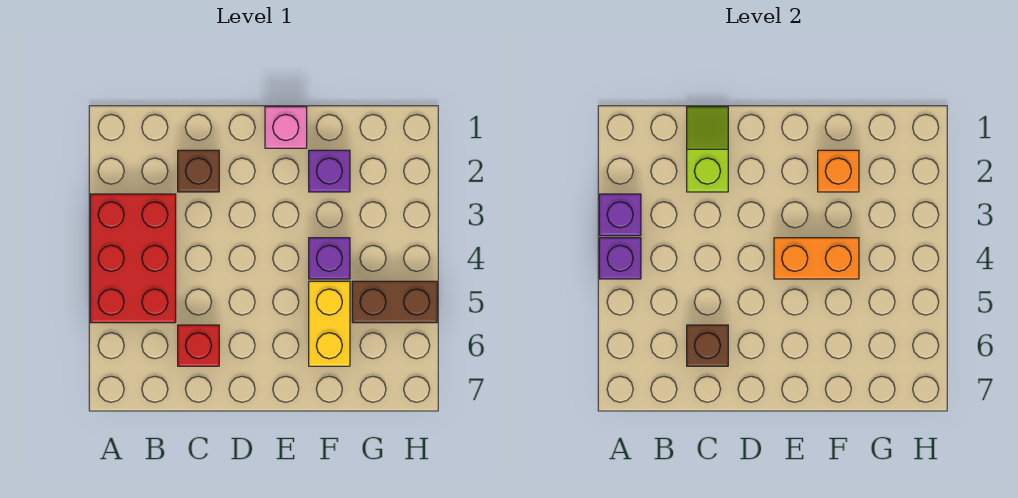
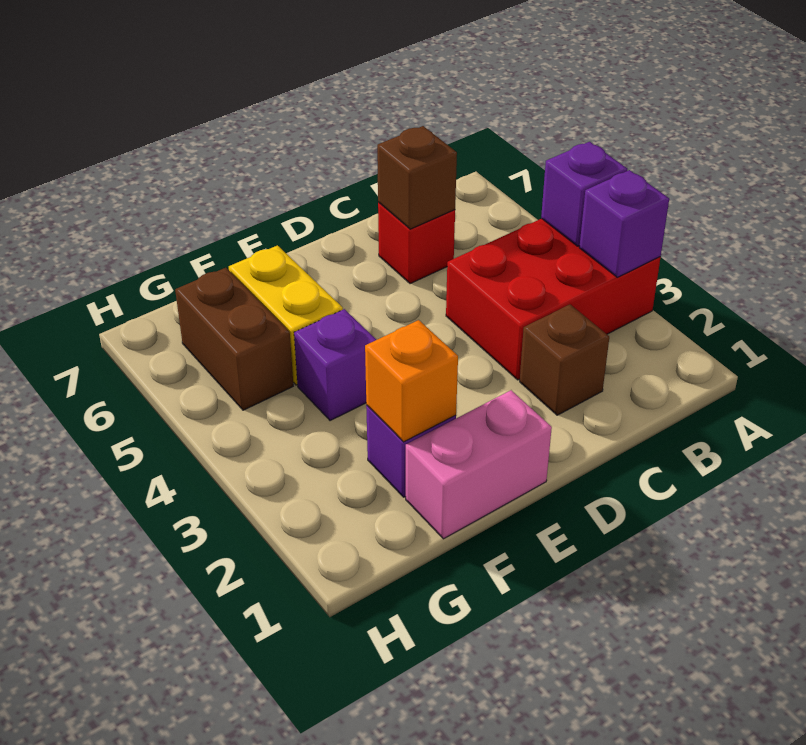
red brick A3:B5 level 1 -> red brick A3:C4 level 1
lime slope C1:C2 level 2 top 2 -> none
pink brick E1 level 1 -> pink brick E1:F1 level 1
orange brick E4:F4 level 2 -> none
brown brick G5:H5 level 1 -> brown brick G5:G6 level 1

